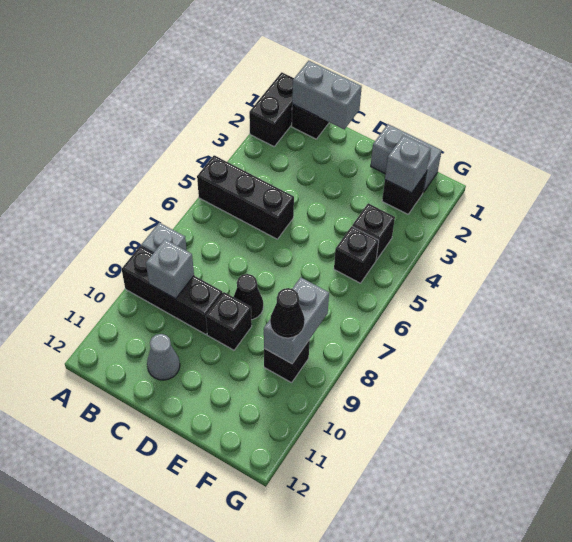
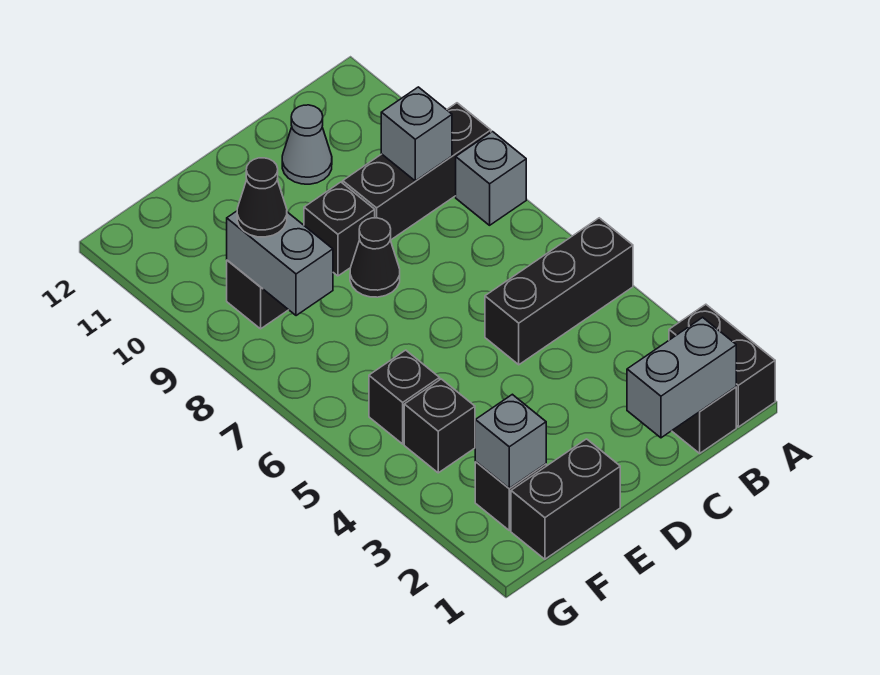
grey brick E1:F1 level 1 -> black brick E1:F1 level 1

